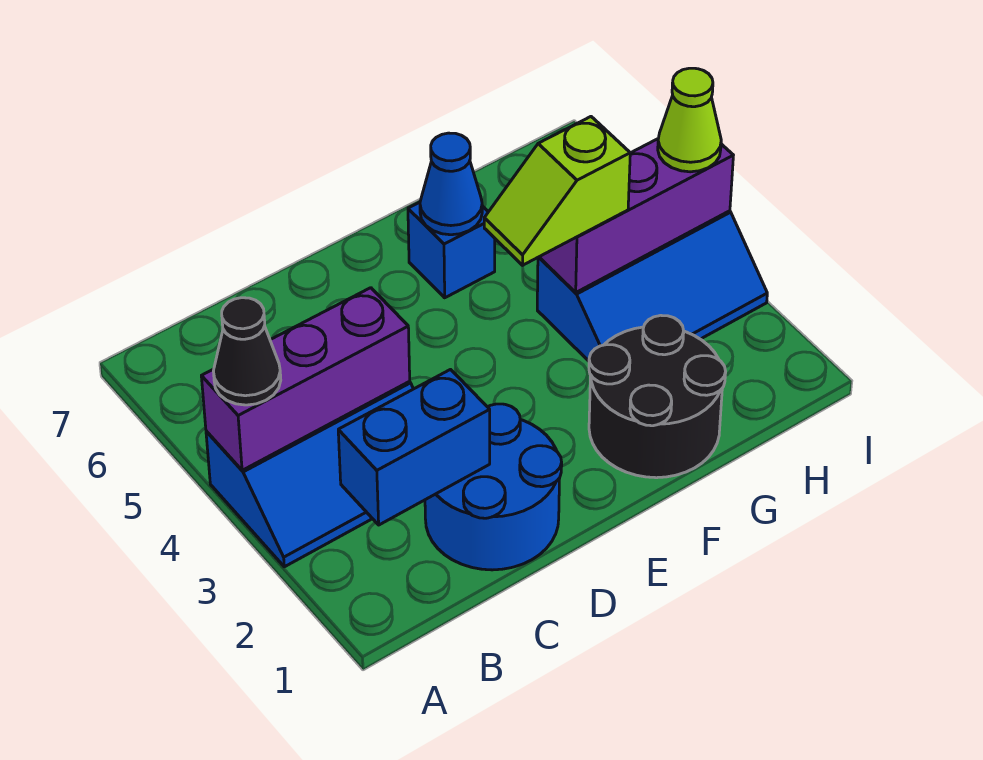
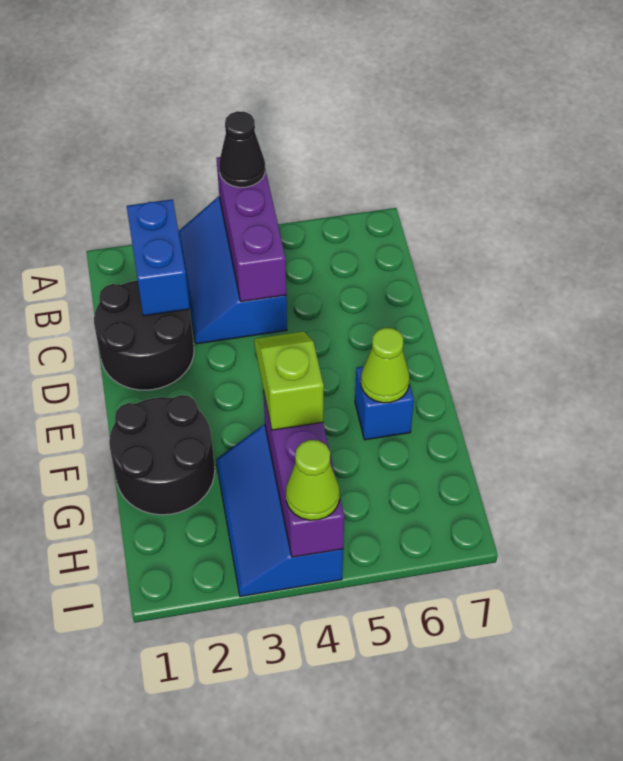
blue round brick C1:D2 level 1 -> black round brick C1:D2 level 1
blue cone F6 level 2 -> lime cone F6 level 2

